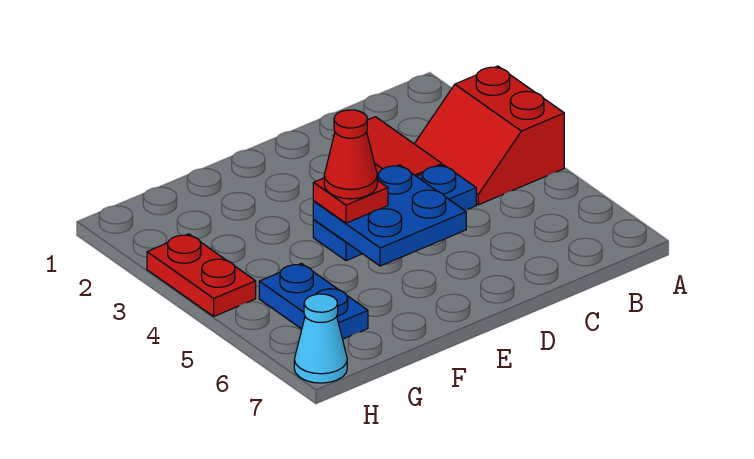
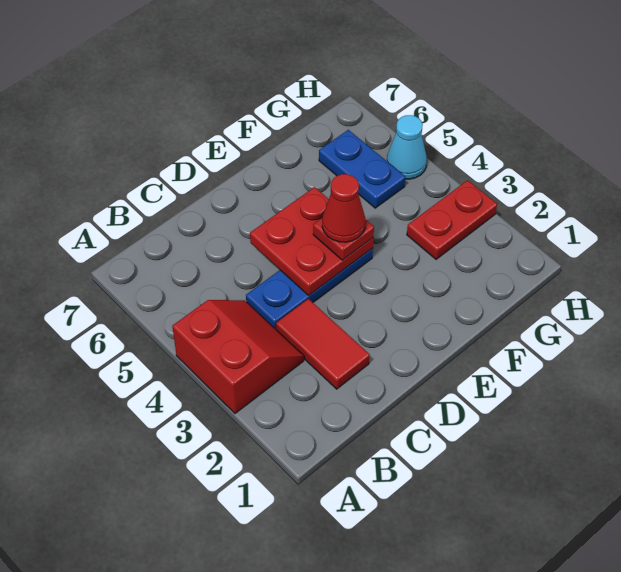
blue plate D4:E5 level 2 -> red plate D4:E5 level 2
red plate H3:H4 level 1 -> red plate G3:H3 level 1
cyan cone H7 level 1 -> cyan cone H5 level 1

